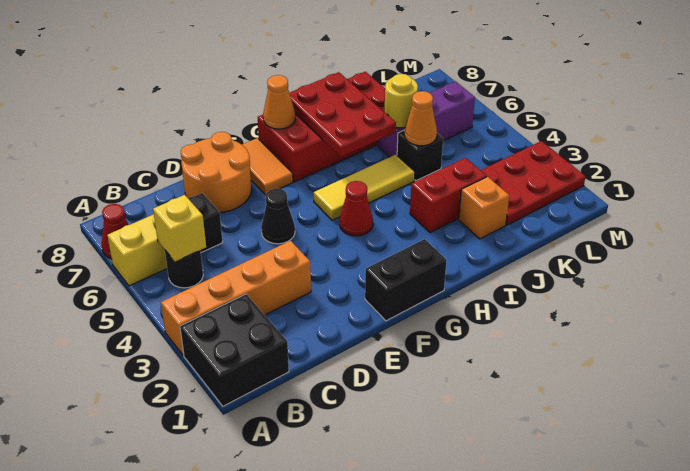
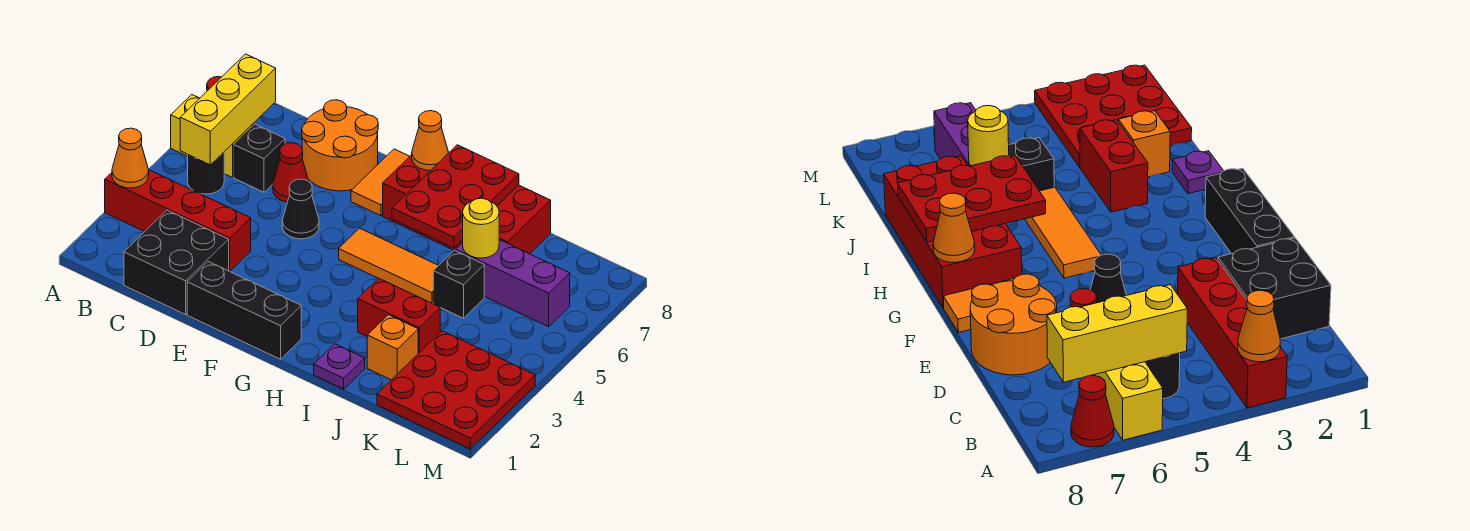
black brick A1:B2 level 1 -> black brick C1:D2 level 1
orange brick A3:D3 level 1 -> red brick A3:D3 level 1
yellow brick B5 level 2 -> yellow brick B5:B7 level 2
black brick F1:G1 level 1 -> black brick E1:G1 level 1
red cone G4 level 1 -> red cone D6 level 1
yellow tile G5:I5 level 1 -> orange tile G5:I5 level 1
none -> purple plate I1 level 1
orange cone J5 level 2 -> orange cone A3 level 2
red plate K2:M3 level 1 -> red plate K1:M3 level 1

